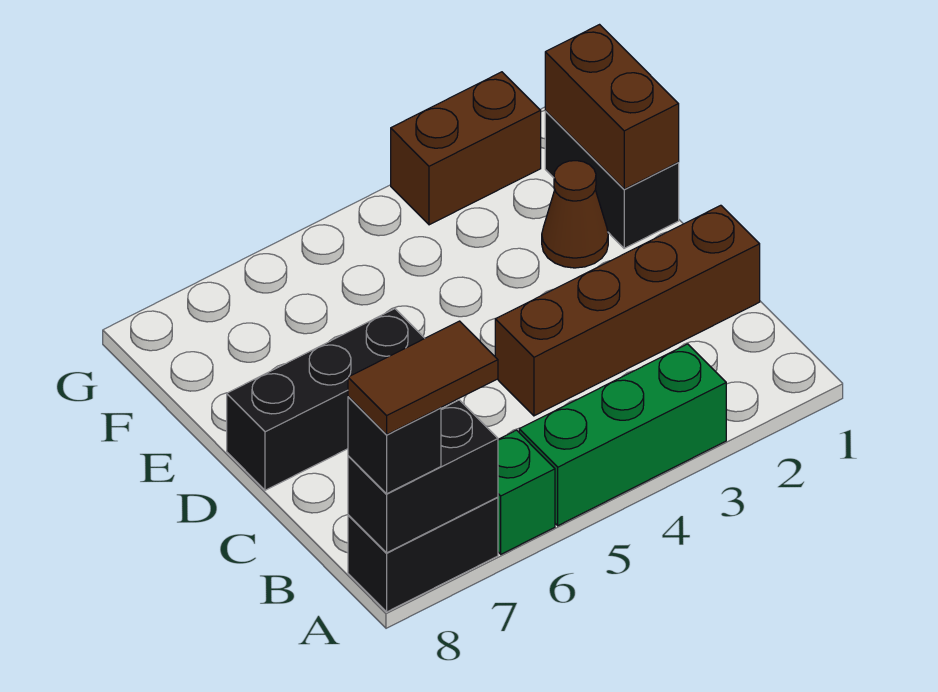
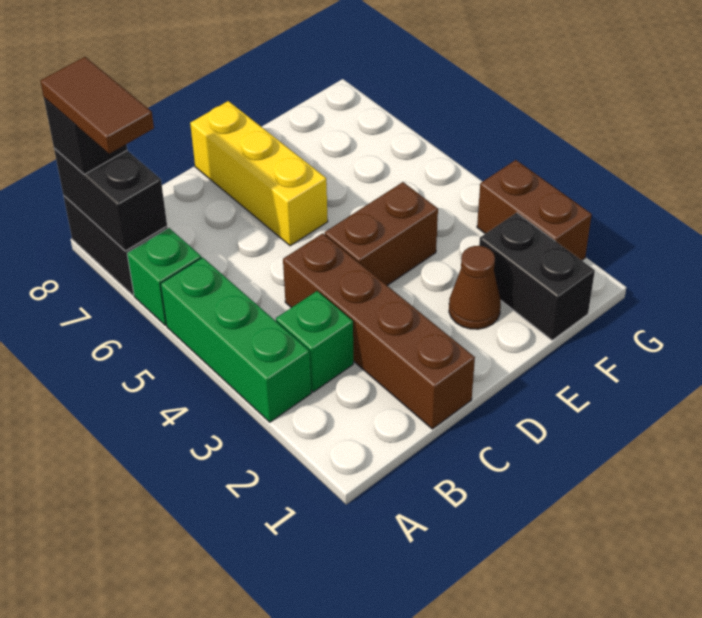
none -> green brick B3 level 1
black brick D6:D8 level 1 -> yellow brick D6:D8 level 1
black brick E1:F1 level 1 -> black brick F1:F2 level 1
brown brick E1:F1 level 2 -> brown brick D4:E4 level 1

